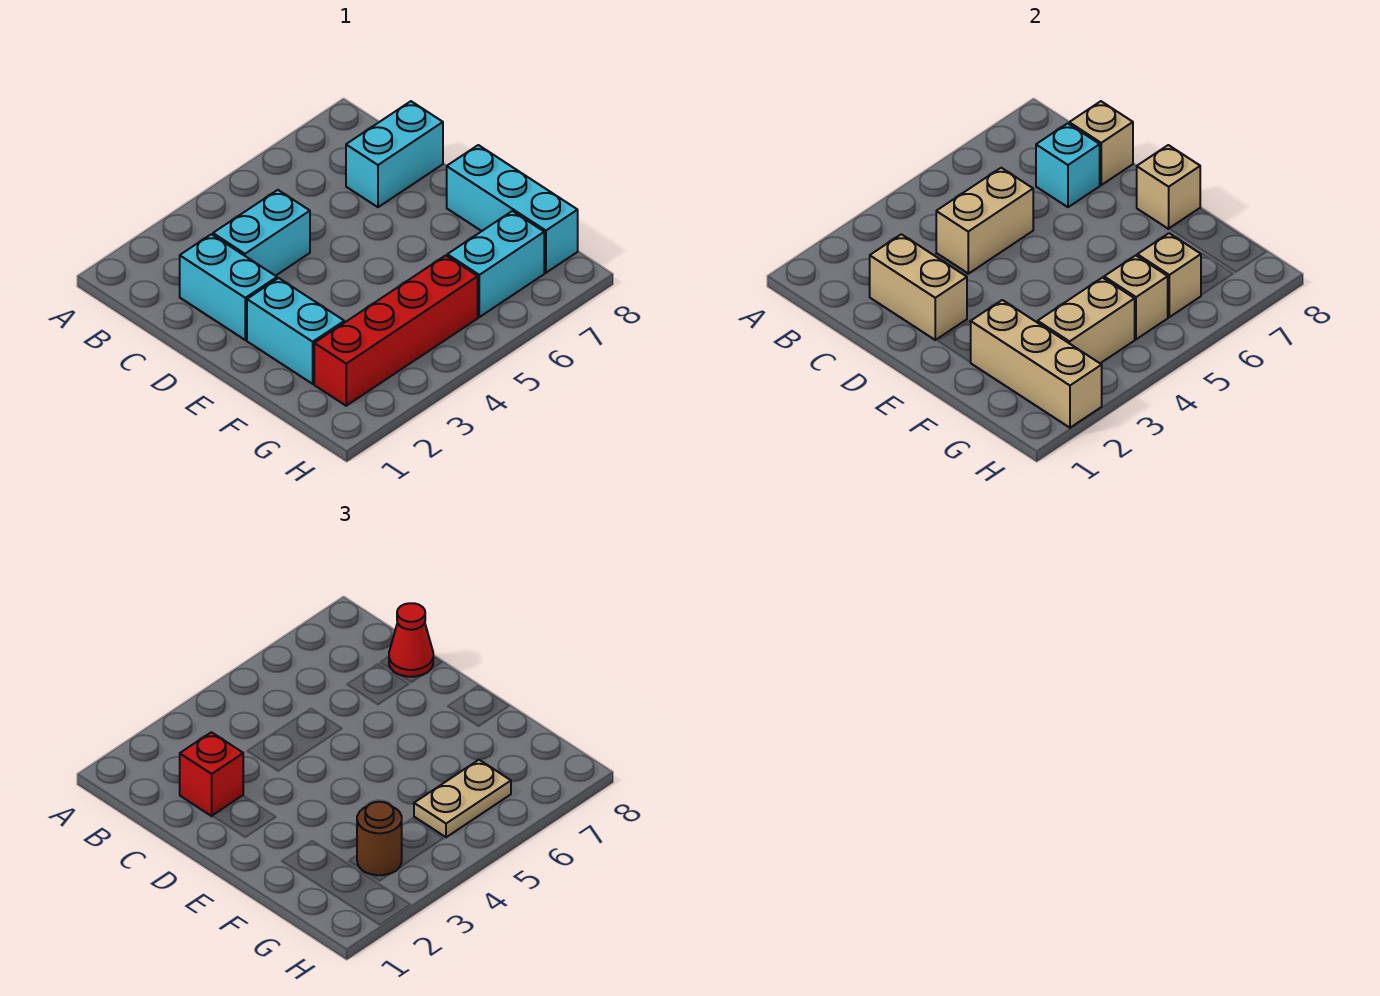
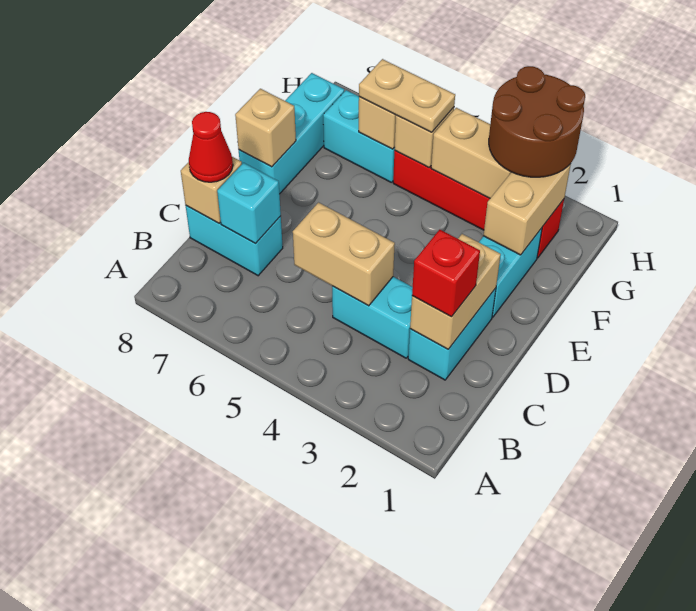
tan brick F2:H2 level 2 -> tan brick F2:G2 level 2
brown round brick G3 level 3 -> brown round brick G2:H3 level 3

